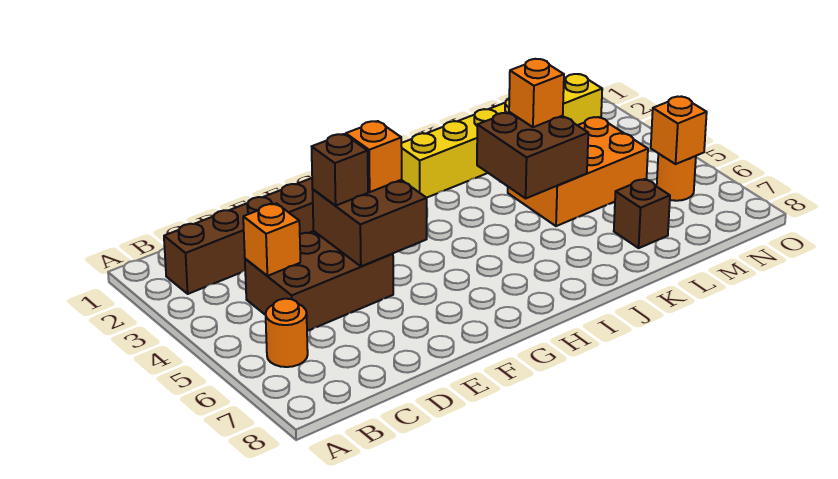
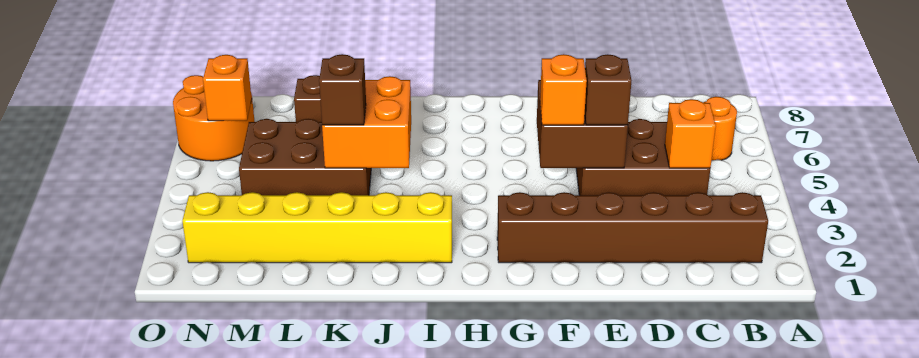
brown brick J4:K5 level 2 -> orange brick J4:K5 level 2
orange brick K4:M5 level 1 -> brown brick K4:M5 level 1
orange brick K4 level 3 -> brown brick K4 level 3
orange round brick N6 level 1 -> orange round brick N6:O7 level 1

